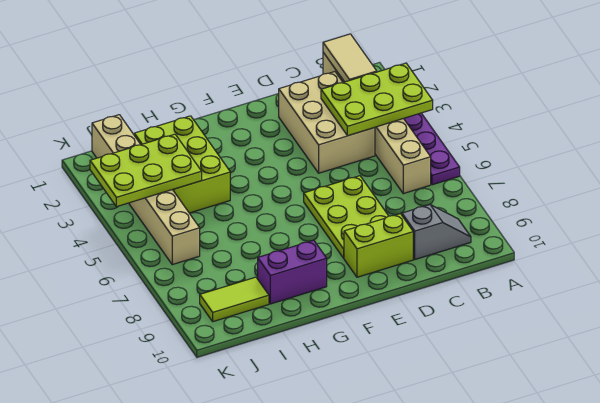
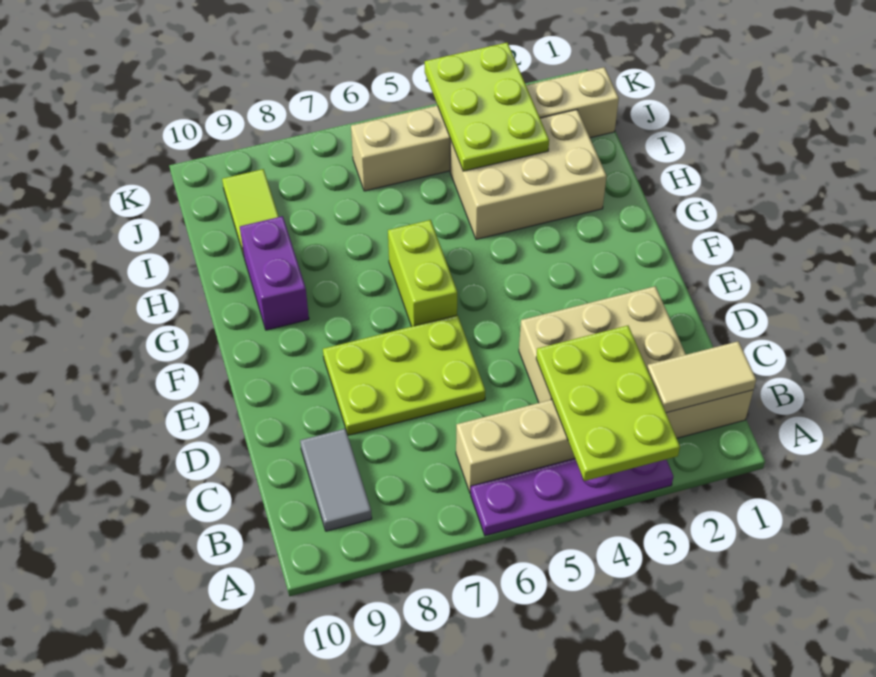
grey slope B9:C9 level 1 top C -> grey tile B9:C9 level 1
lime brick D9:E9 level 1 -> lime brick F6:G6 level 1
lime brick H2:I4 level 1 -> tan brick H2:I4 level 1

